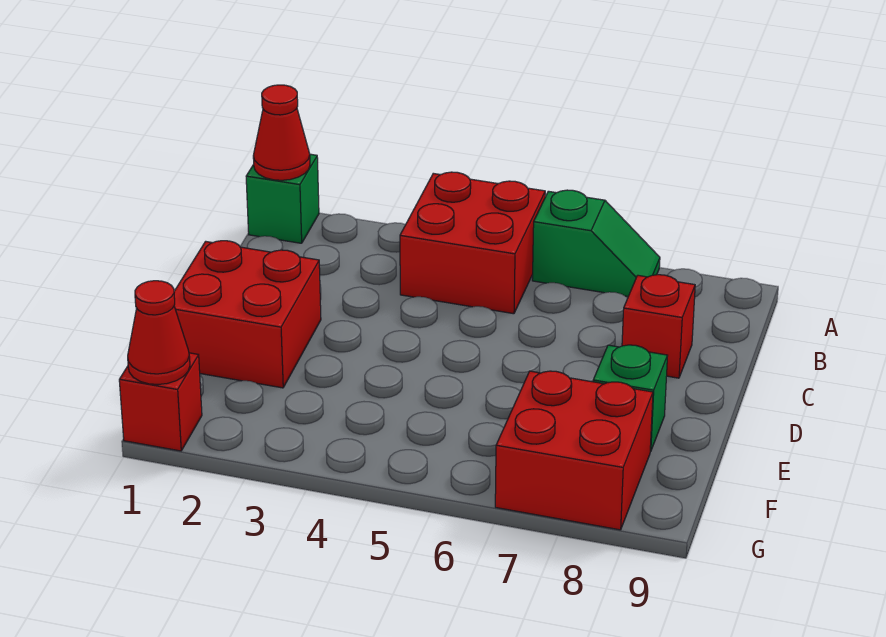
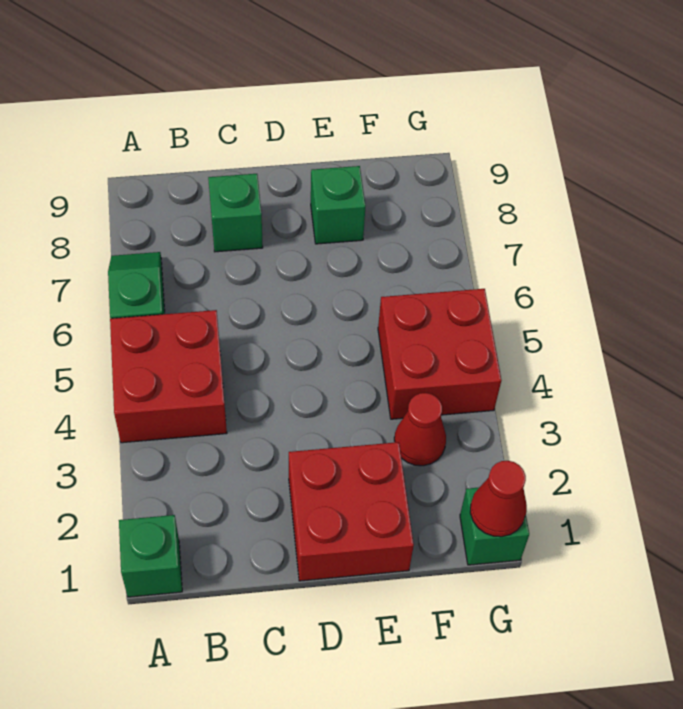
red cone A1 level 2 -> red cone F3 level 1
red brick C8 level 1 -> green brick C8 level 1
red brick F7:G8 level 1 -> red brick F4:G5 level 1
red brick G1 level 1 -> green brick G1 level 1

